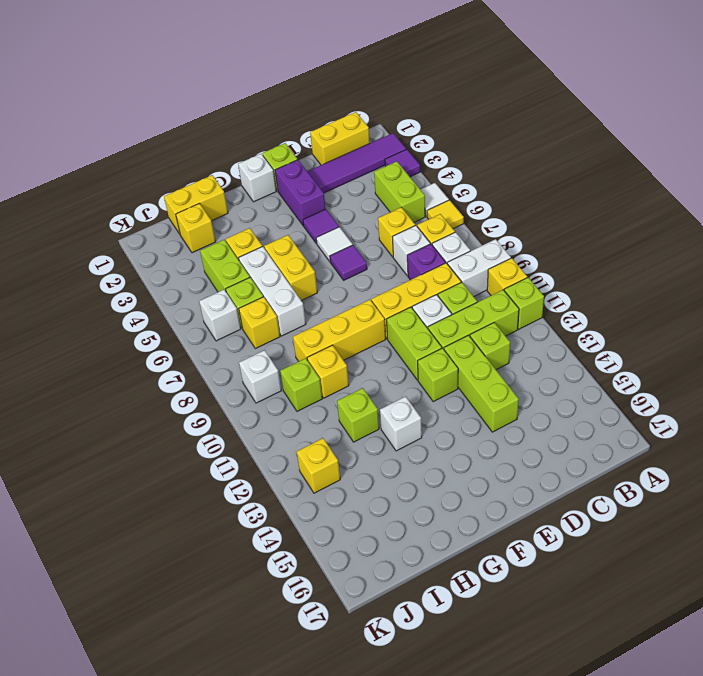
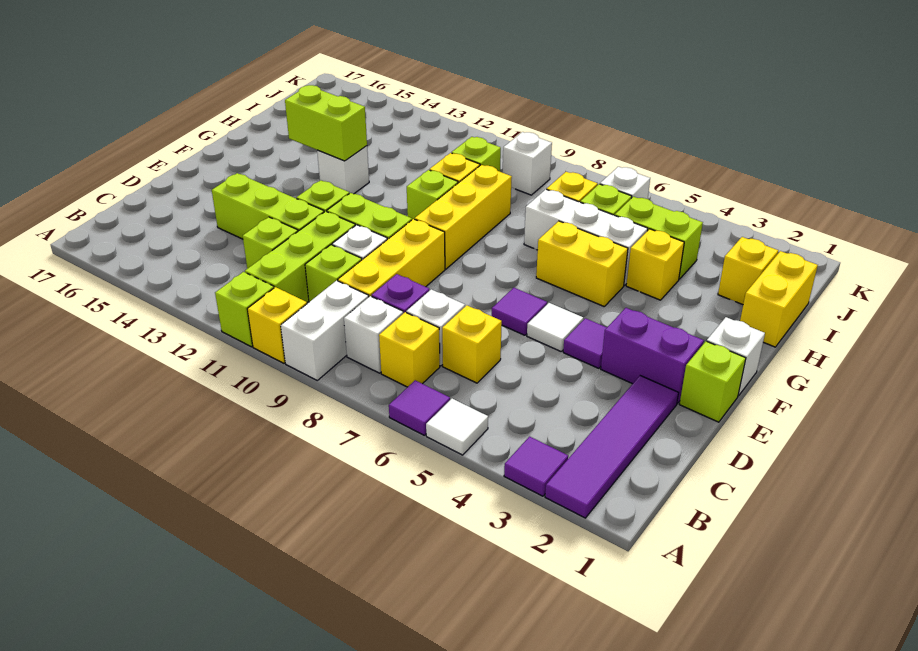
yellow tile A6 level 1 -> purple tile A6 level 1
yellow brick B1:C1 level 1 -> none
lime brick B4:B5 level 1 -> lime brick G13:G14 level 2
lime brick H12 level 1 -> lime brick G10 level 1
yellow brick J13 level 1 -> none

